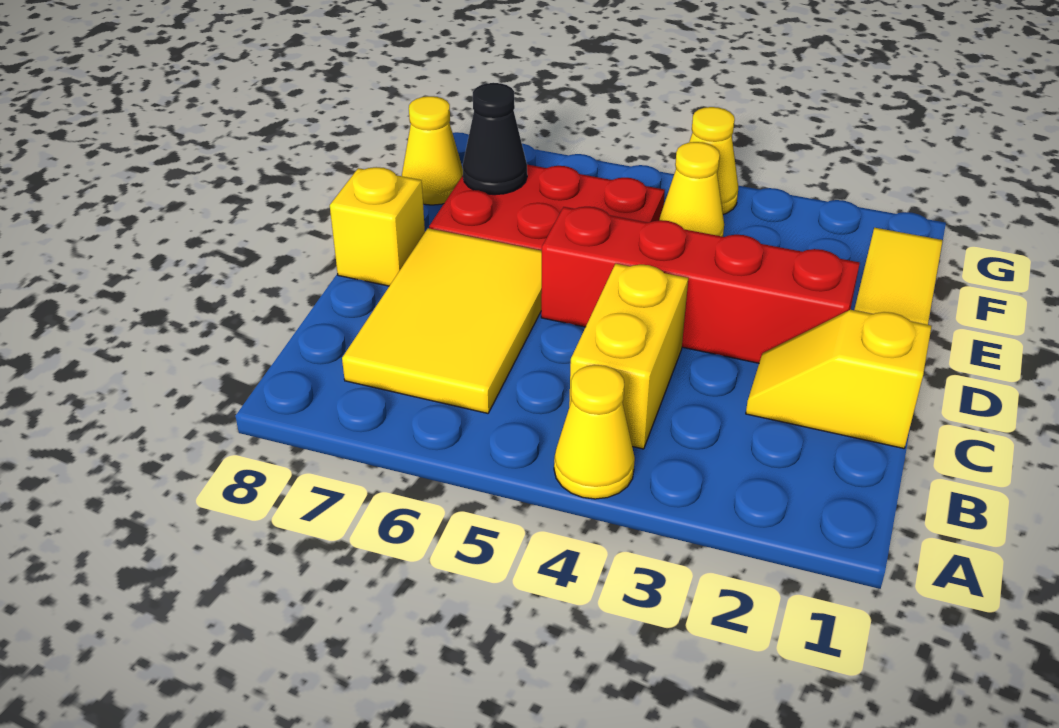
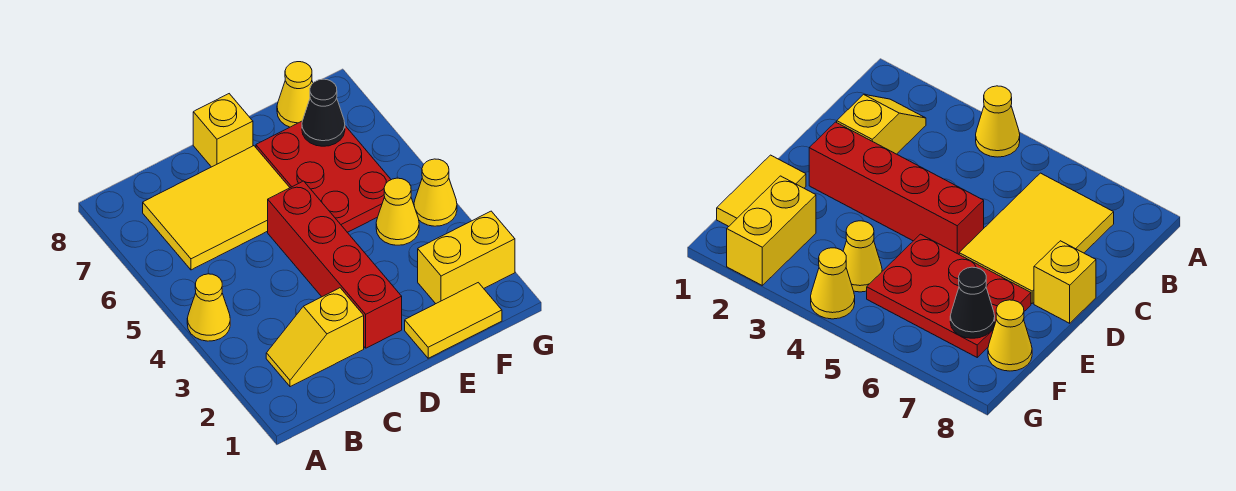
yellow brick B4:C4 level 1 -> yellow brick F2:G2 level 1
yellow slope C1:C2 level 1 top 1 -> yellow slope B2:C2 level 1 top C

